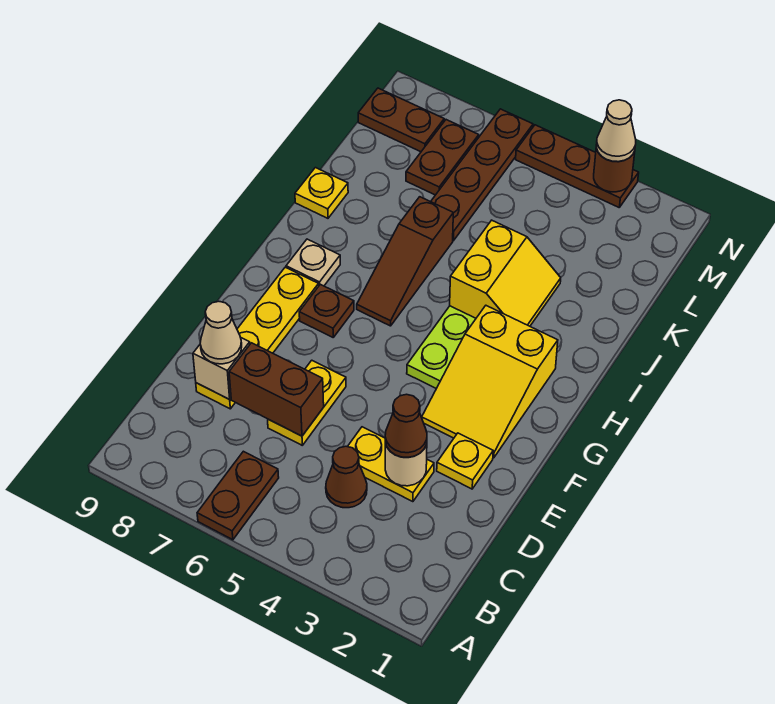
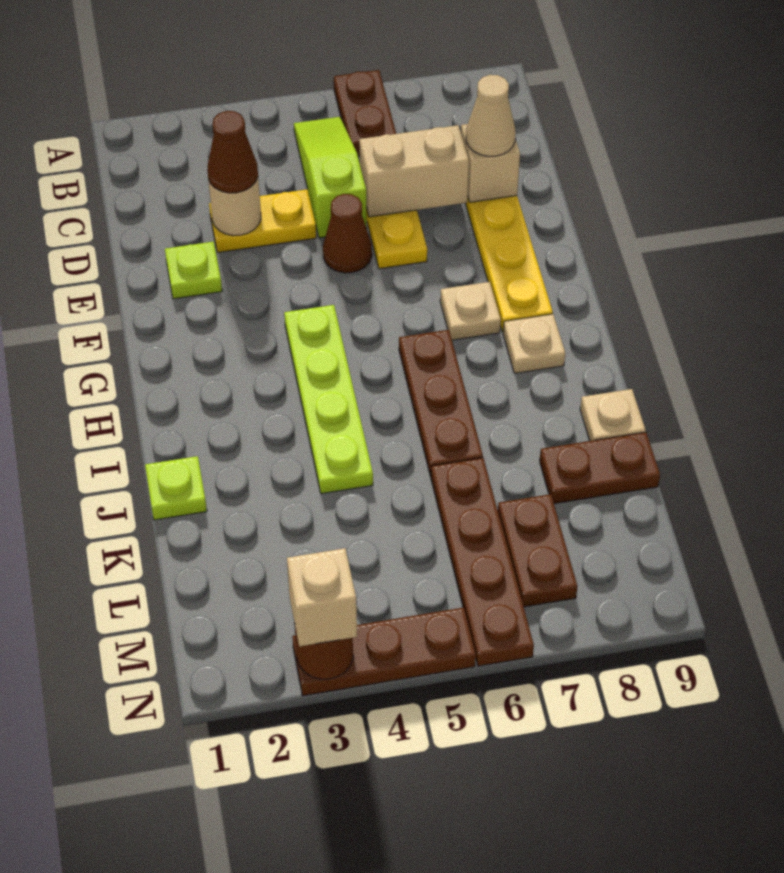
none -> lime slope B5:D5 level 1 top D
brown cone C4 level 1 -> brown cone E5 level 1
brown brick D6:D7 level 2 -> tan brick D6:D7 level 2
yellow plate E2 level 1 -> lime plate E2 level 1
yellow slope F2:H3 level 1 top H -> none
brown plate G7 level 1 -> tan plate G7 level 1
brown slope H6:J6 level 1 top J -> brown plate H6:J6 level 1
yellow slope I3:J4 level 2 top 4 -> none
none -> lime plate J1 level 1
yellow plate J9 level 1 -> tan plate J9 level 1
brown plate M8:M9 level 1 -> brown plate K8:K9 level 1
tan cone N3 level 3 -> tan brick N3 level 3

